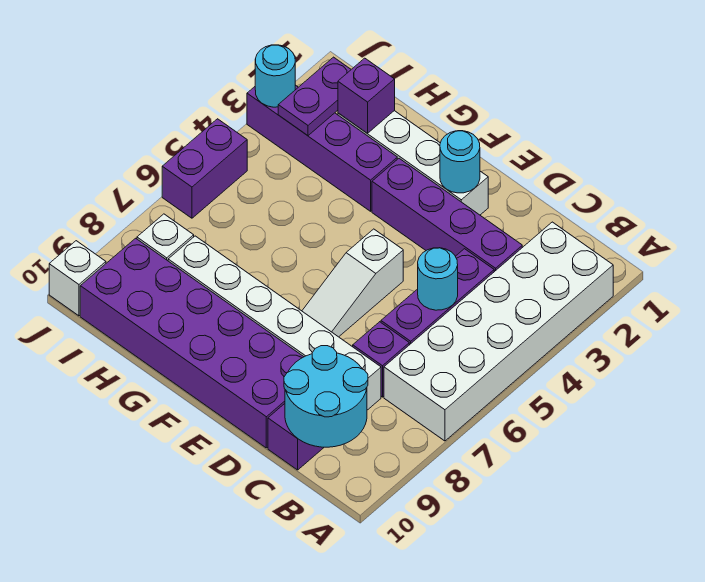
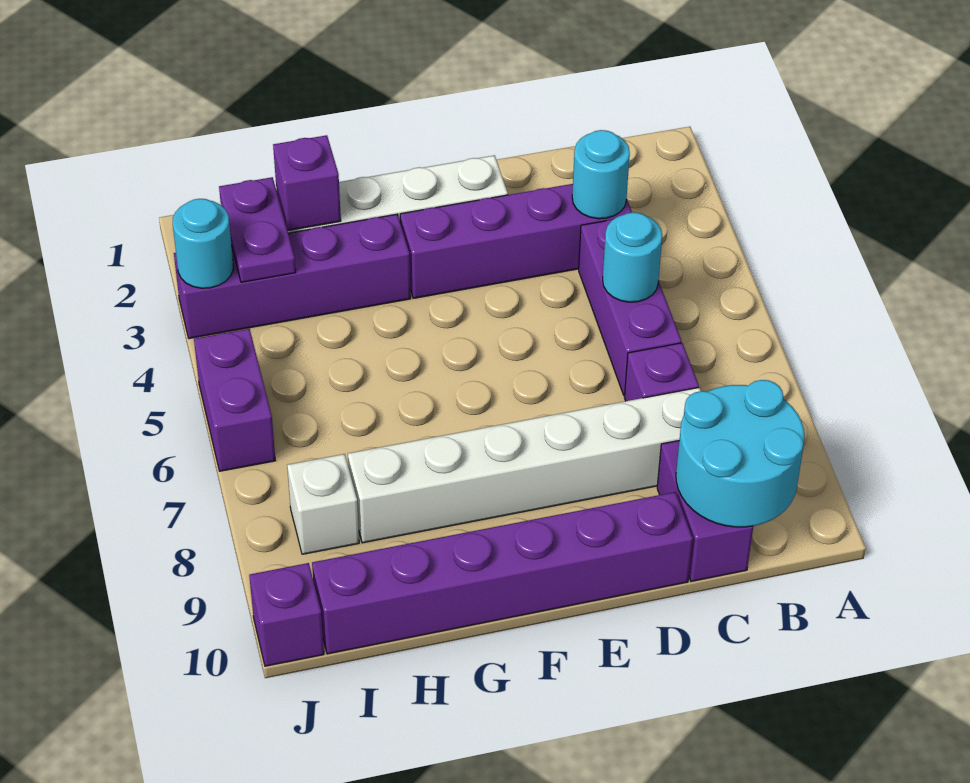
white brick A2:B7 level 1 -> none
purple brick D9:I10 level 1 -> purple brick D10:I10 level 1
cyan round brick E2 level 2 -> cyan round brick C3 level 2
white slope E5:E7 level 1 top 5 -> none
white brick J10 level 1 -> purple brick J10 level 1

